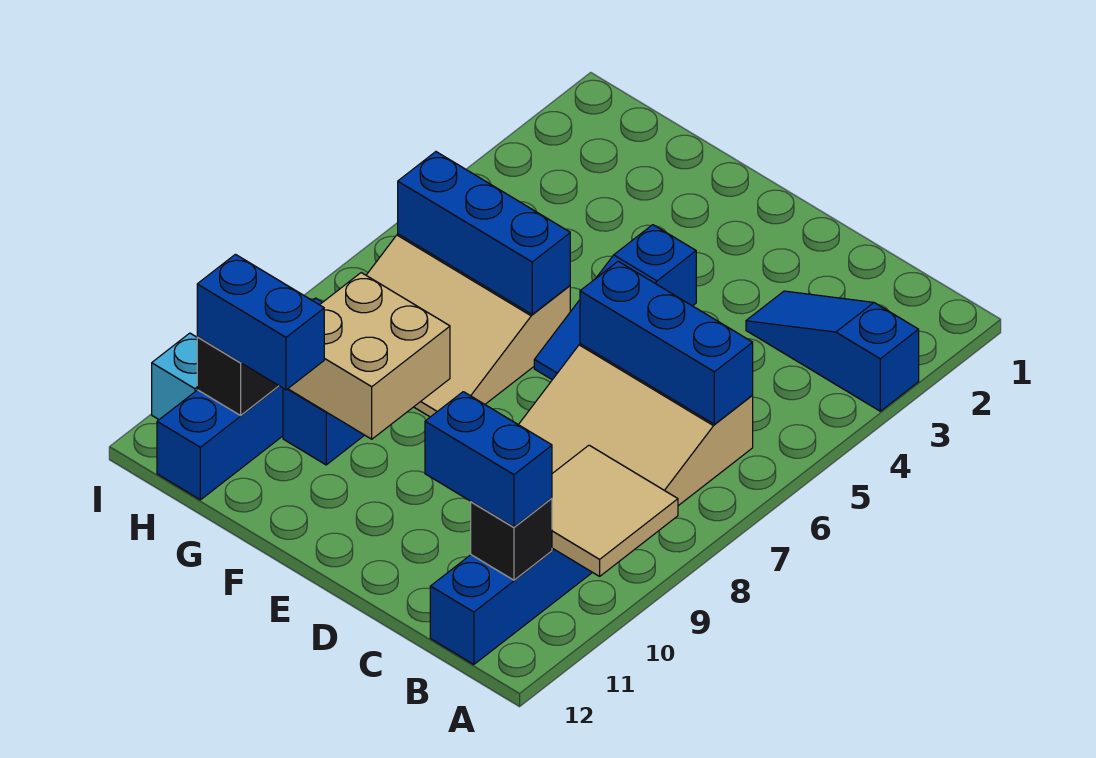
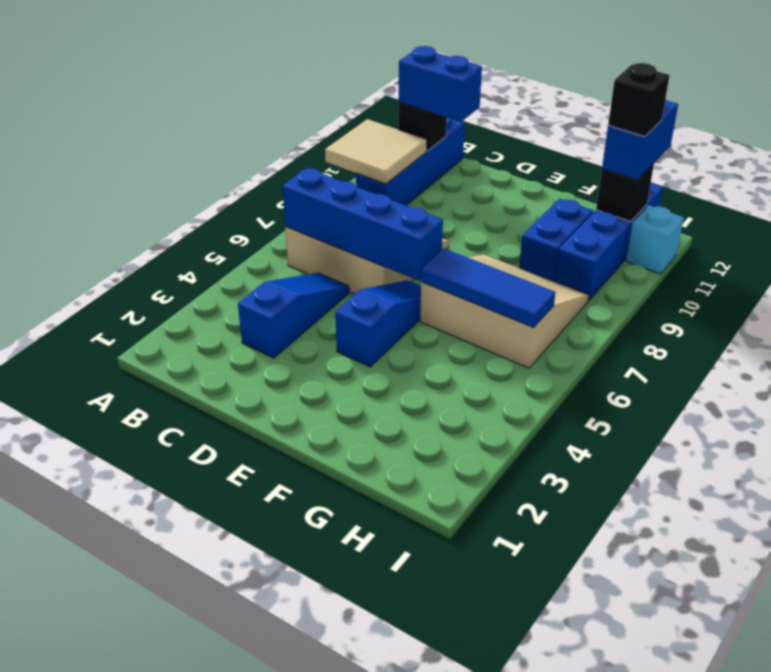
blue slope A3:C3 level 1 top A -> blue slope C3:C5 level 1 top 3
blue brick B6:D6 level 2 -> blue brick B6:E6 level 2
blue brick F6:H6 level 2 -> blue tile F6:H6 level 2
tan brick F9:G10 level 2 -> none
blue brick G11:H11 level 3 -> blue brick H11:H12 level 3
none -> black brick H11 level 4

